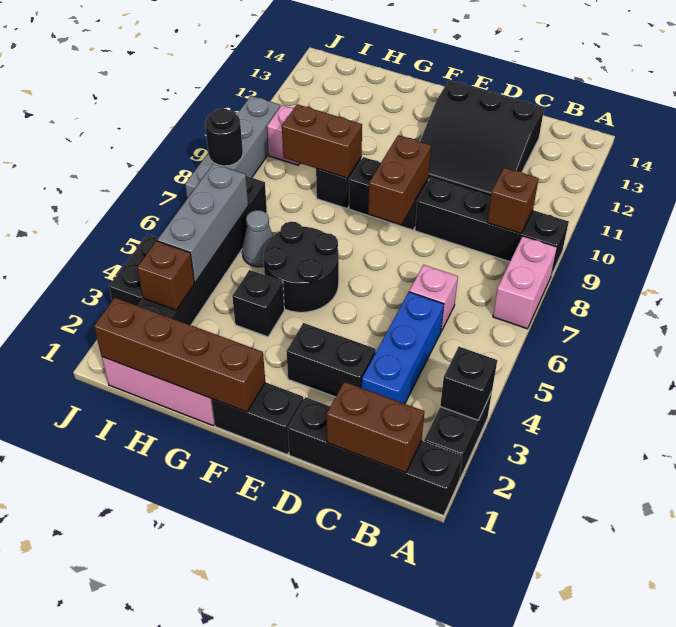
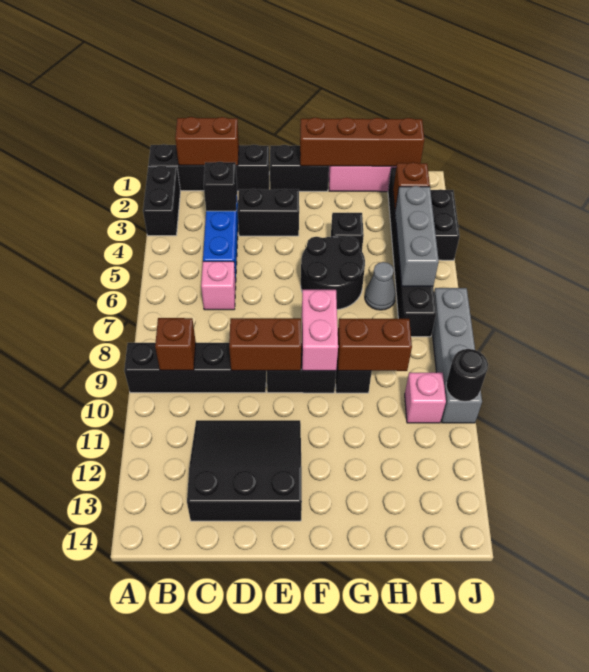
black brick A3 level 2 -> black brick C3 level 2
pink brick A7:A8 level 1 -> pink brick F8:F9 level 2
brown brick E8:E9 level 2 -> brown brick D9:E9 level 2
black round brick J8 level 2 -> black round brick J10 level 2

